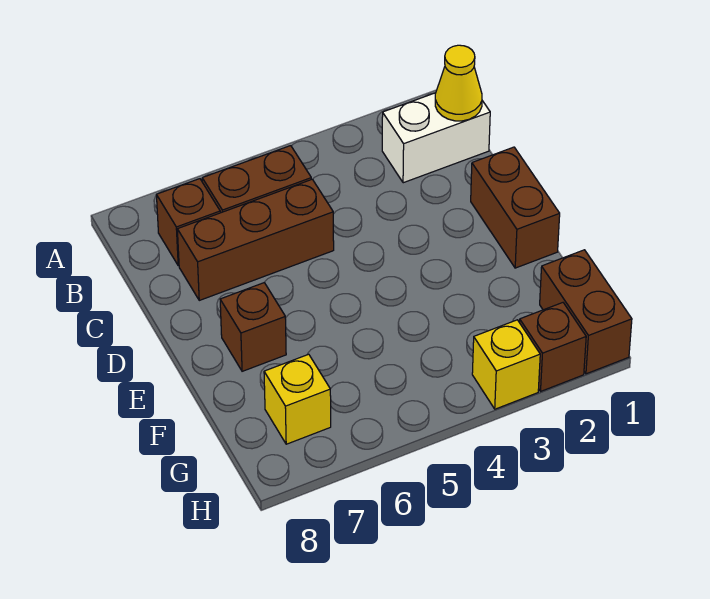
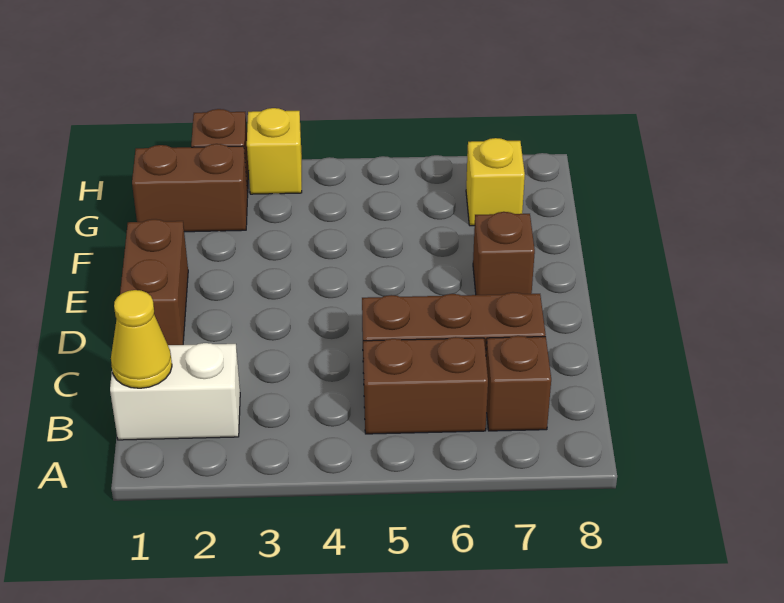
brown brick G1:H1 level 1 -> brown brick G1:G2 level 1

